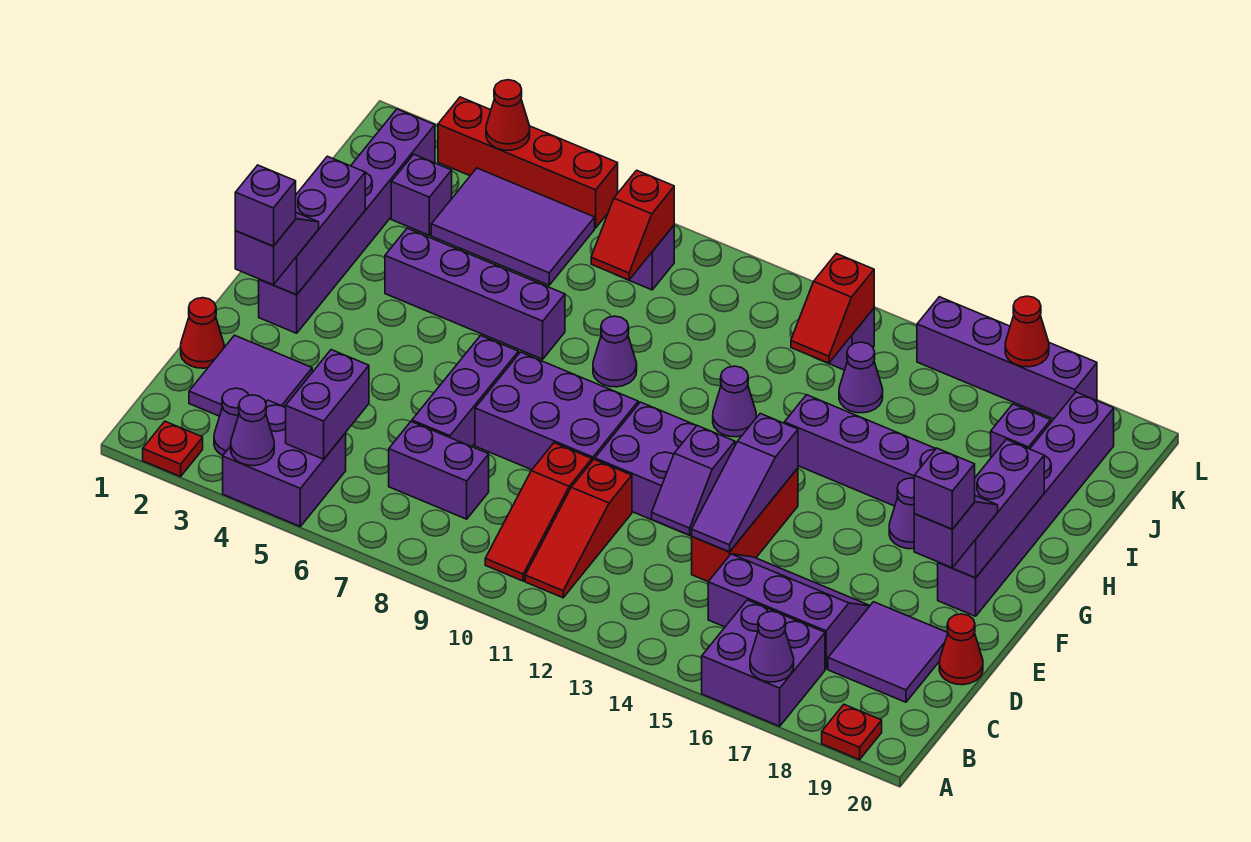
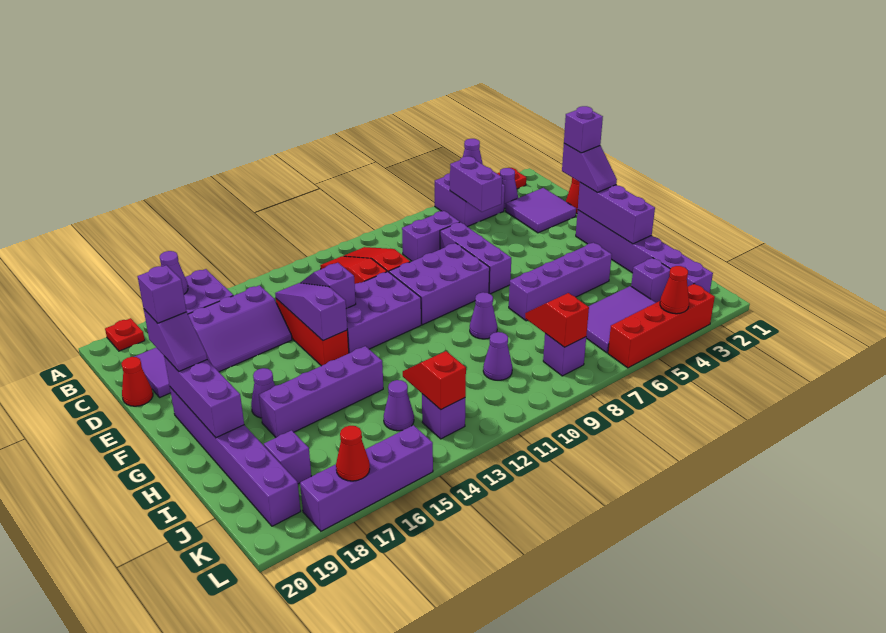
purple cone H12 level 1 -> purple cone J10 level 1

